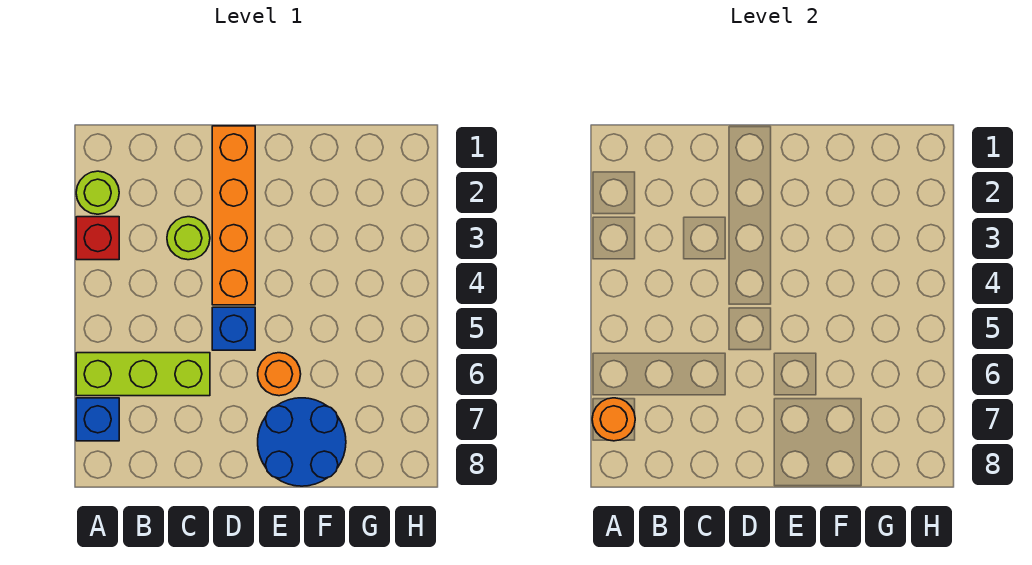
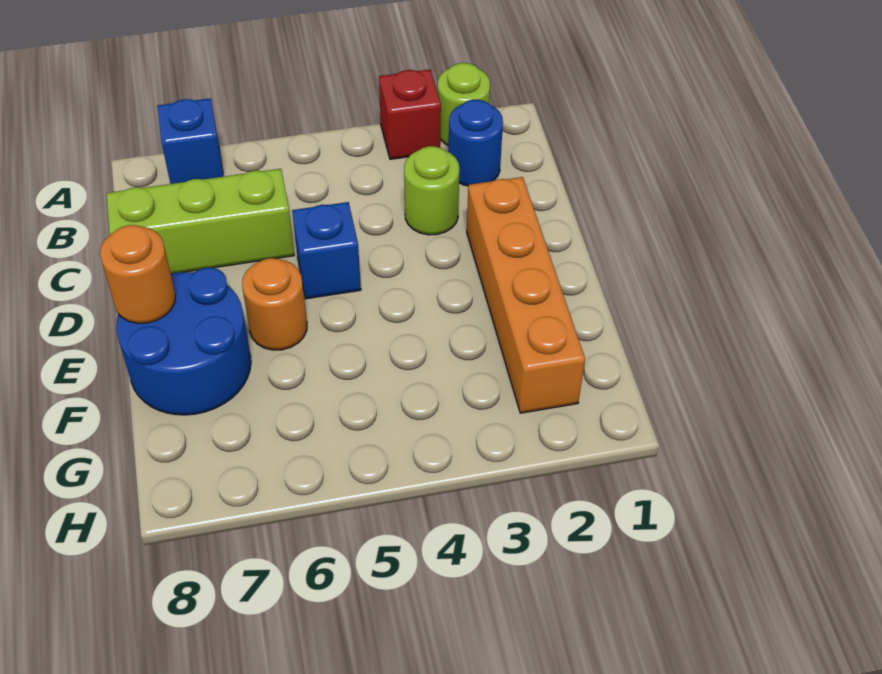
lime brick A6:C6 level 1 -> lime brick C6:C8 level 1
orange round brick A7 level 2 -> orange round brick E8 level 2
none -> blue round brick B2 level 1
orange brick D1:D4 level 1 -> orange brick D2:G2 level 1

